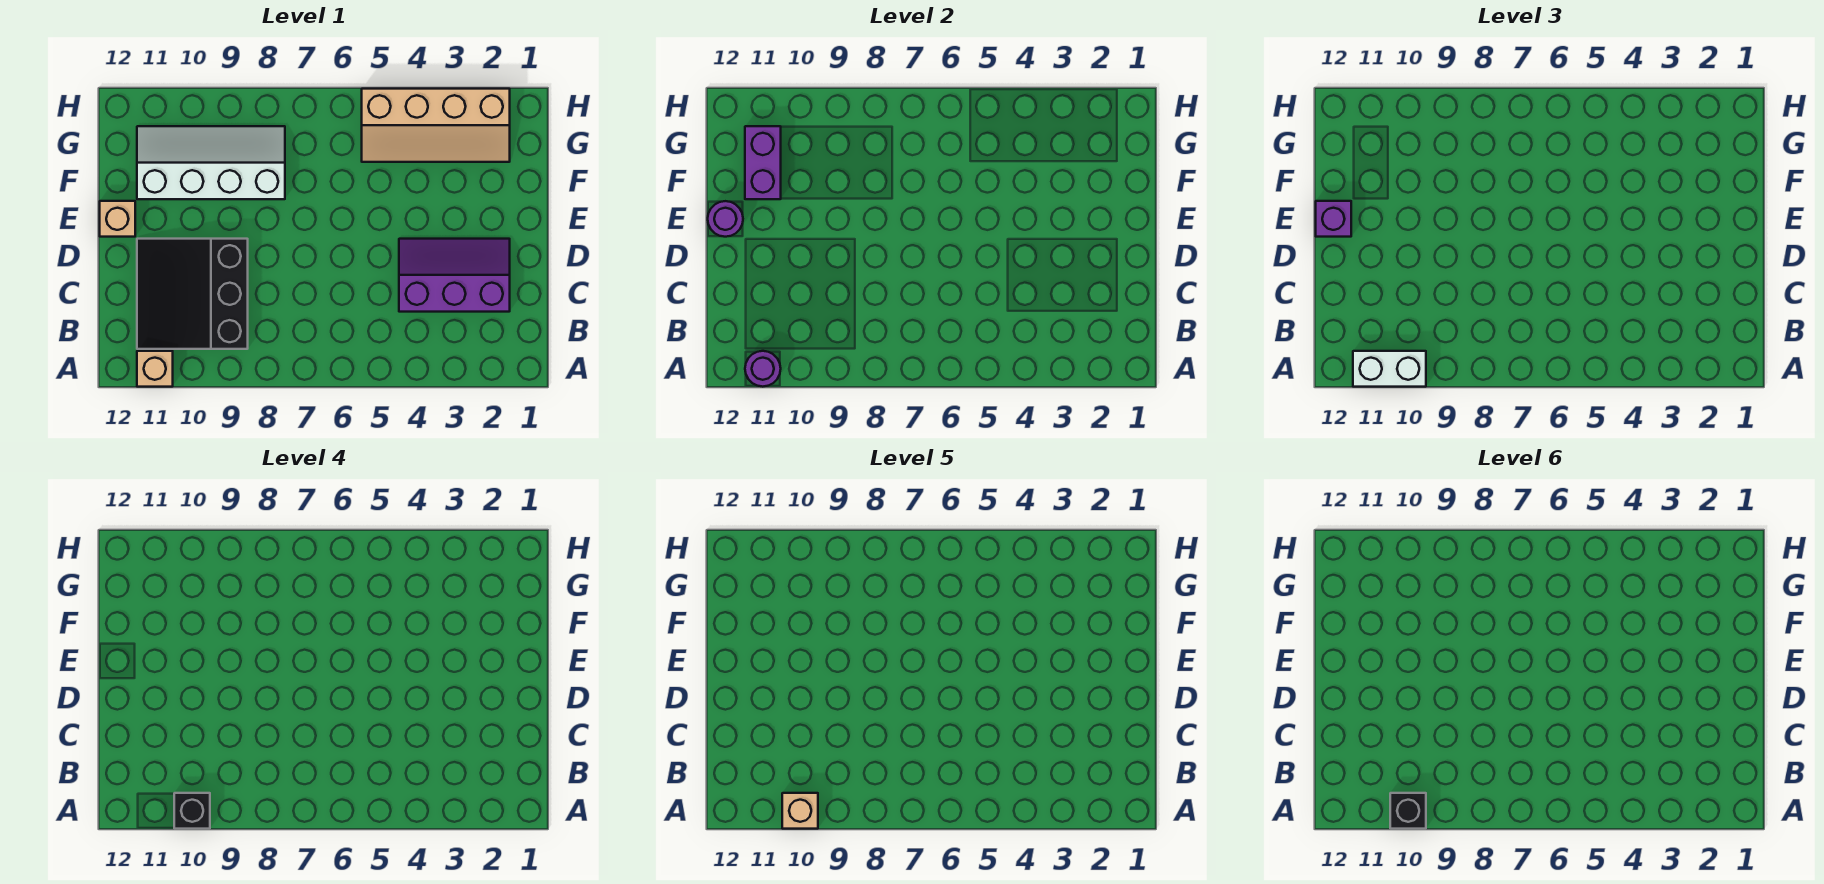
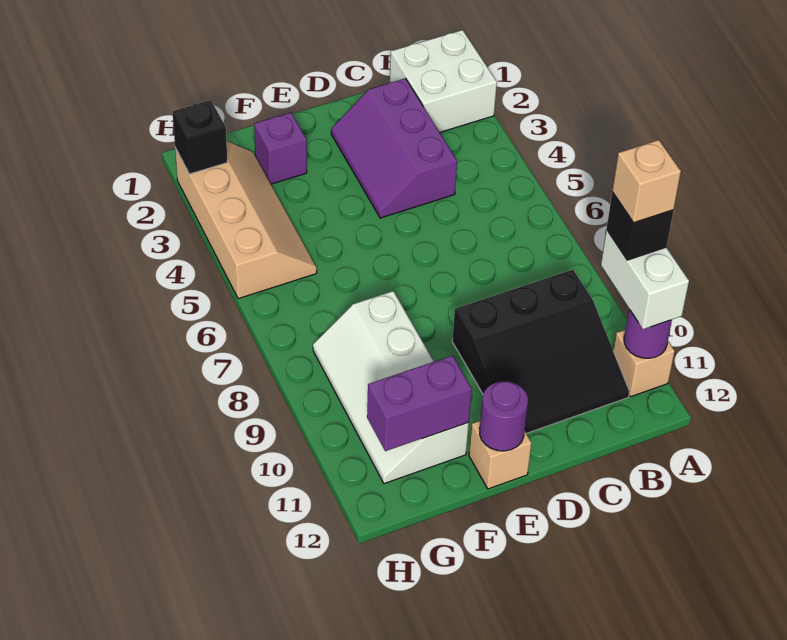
none -> white brick A1:B2 level 1
black brick A10 level 6 -> black brick H2 level 2
purple brick E12 level 3 -> purple brick F2 level 1

